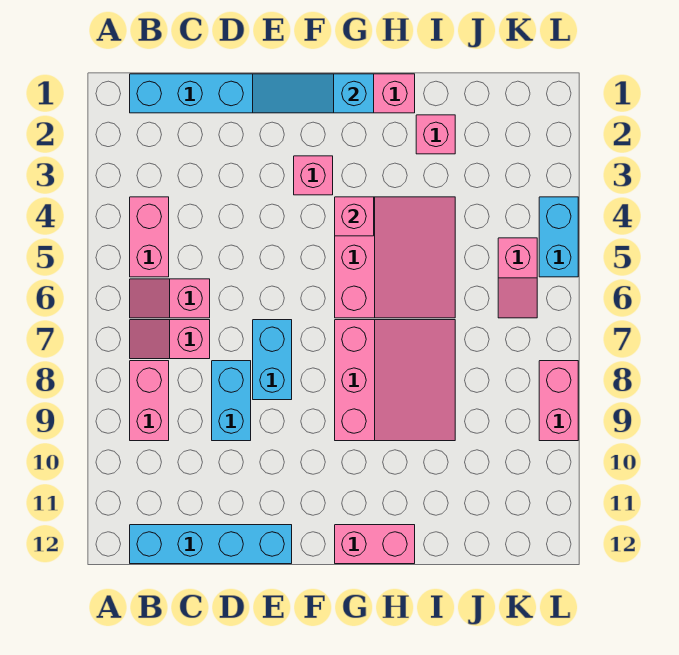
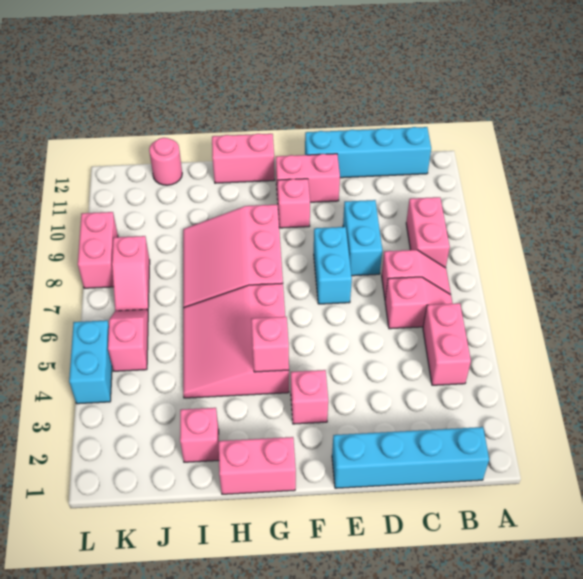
cyan slope E1:G1 level 2 top G -> none
none -> pink brick E11:F11 level 1
none -> pink brick F10 level 1
none -> pink round brick J12 level 1
none -> pink slope K7:K8 level 1 top 8

